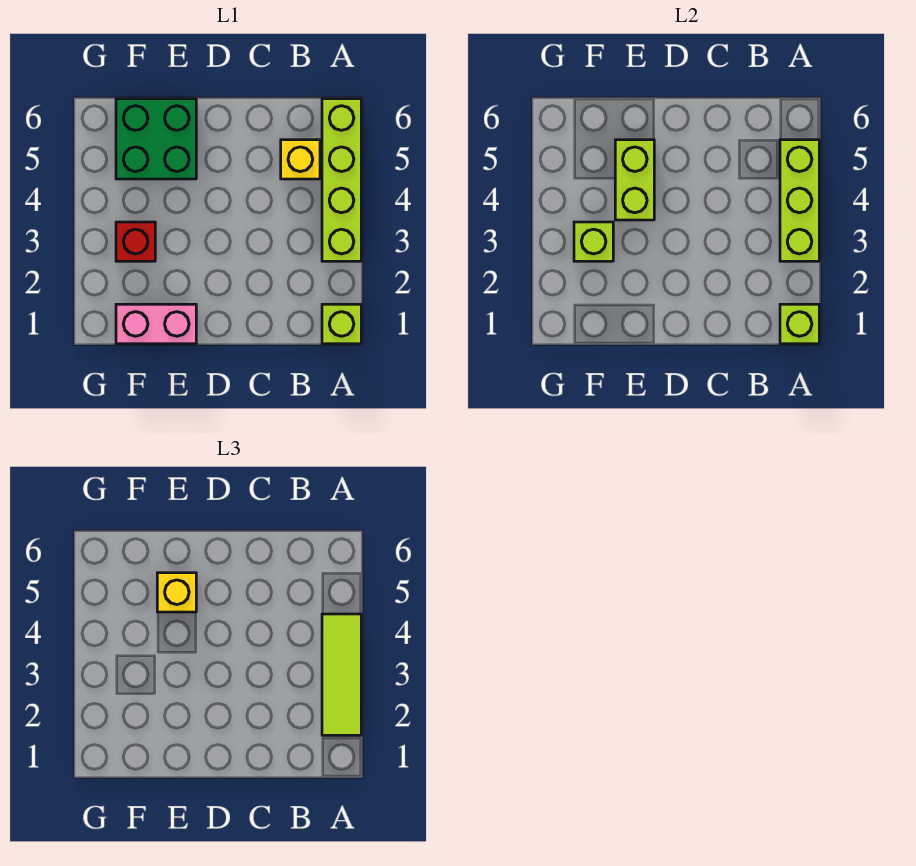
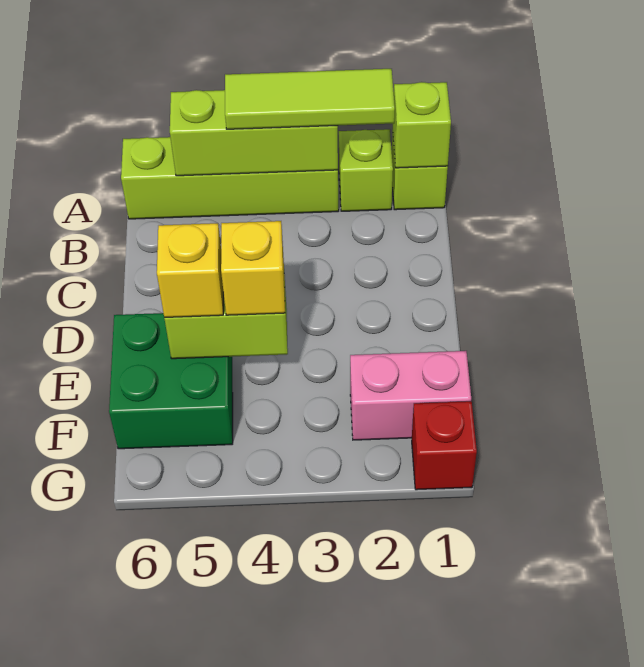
yellow brick B5 level 1 -> yellow brick E4 level 3
pink brick E1:F1 level 1 -> pink brick F1:F2 level 1
red brick F3 level 1 -> red brick G1 level 1
lime brick F3 level 2 -> lime brick A2 level 1

